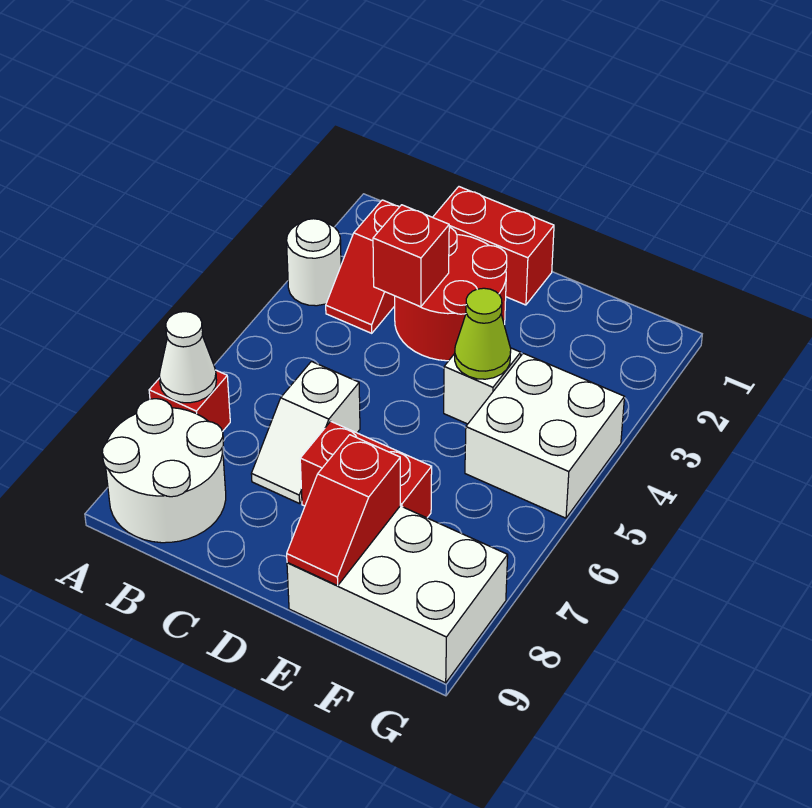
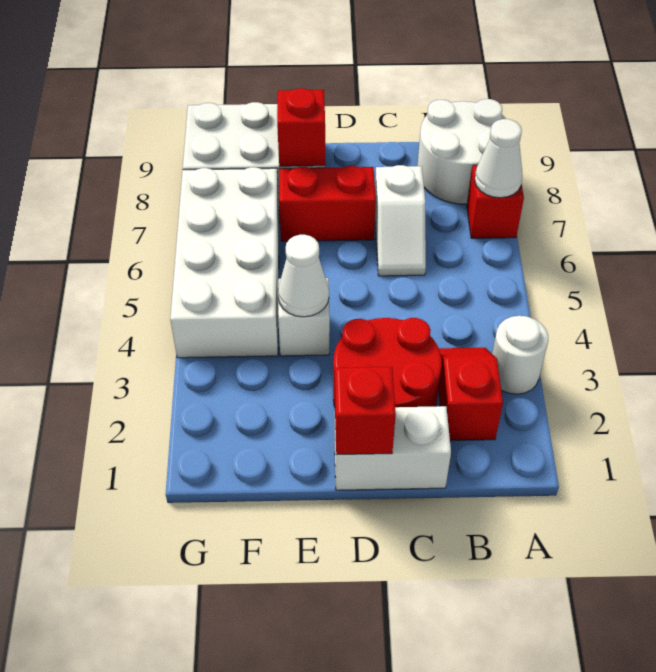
red brick C1:D1 level 1 -> white brick C1:D1 level 1
red brick C3 level 2 -> red brick D1 level 2
white slope C6:C7 level 1 top 6 -> white slope C6:C7 level 1 top 7
lime cone E4 level 2 -> white cone E4 level 2
white brick F4:G5 level 1 -> white brick F4:G7 level 1

